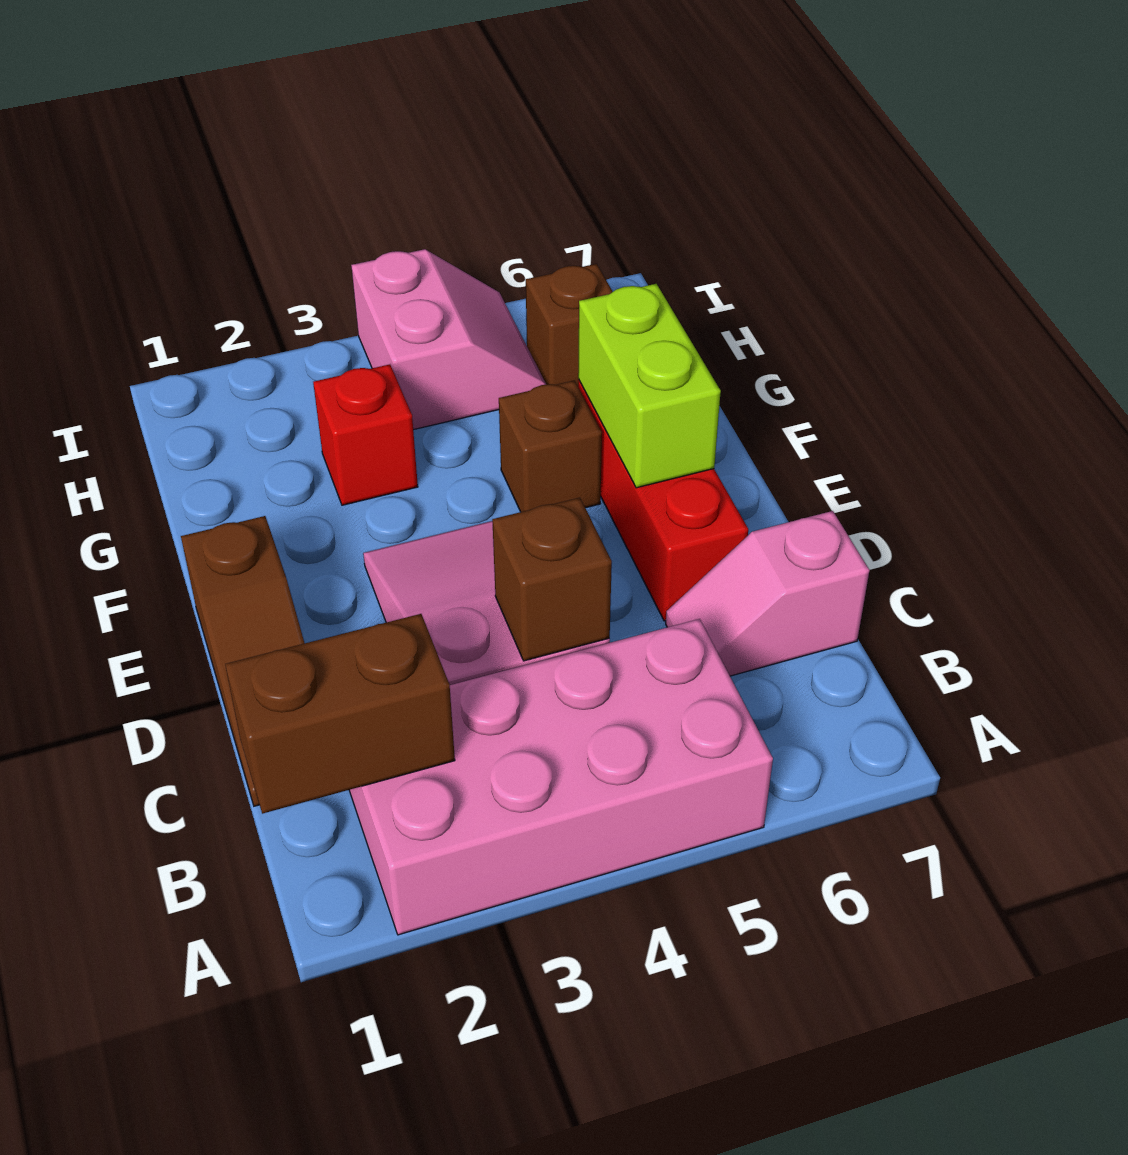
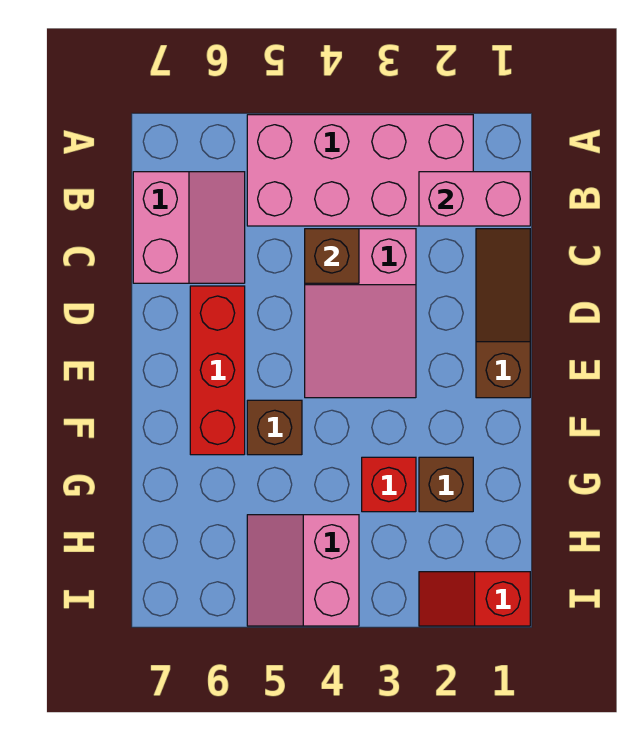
brown brick B1:B2 level 2 -> pink brick B1:B2 level 2
pink slope C6:C7 level 1 top 7 -> pink slope B6:C7 level 1 top 7
lime brick E6:F6 level 2 -> none
brown brick H6 level 1 -> brown brick G2 level 1
none -> red slope I1:I2 level 1 top 1

